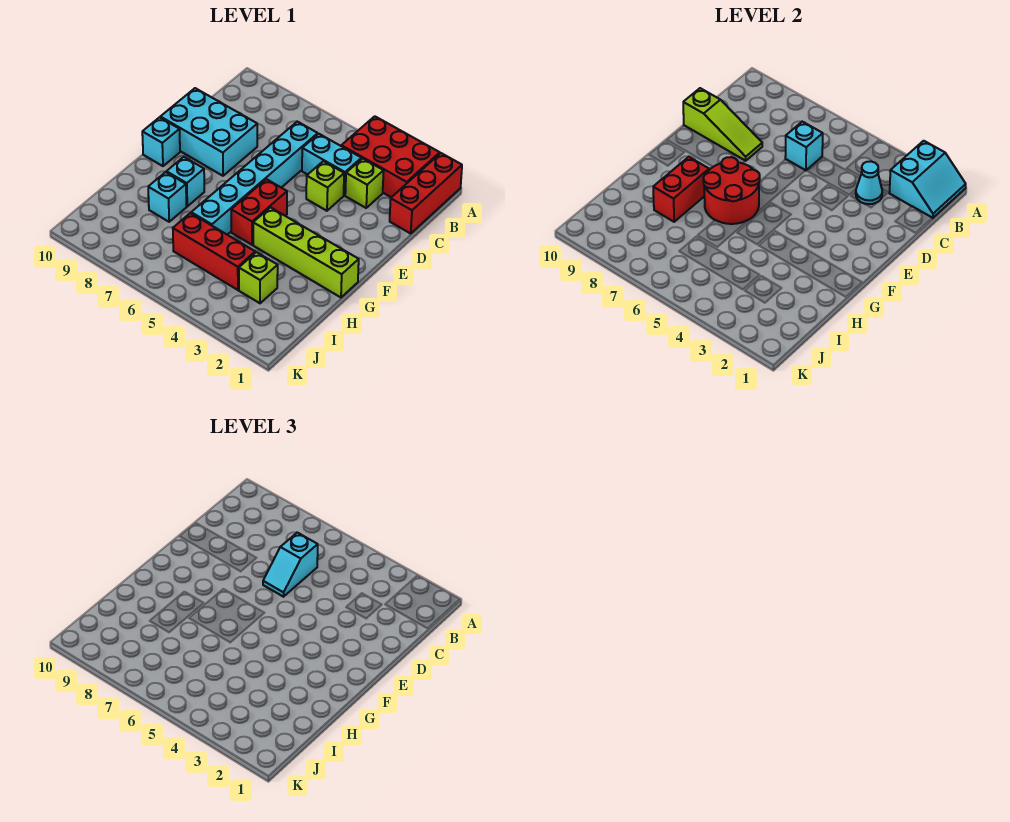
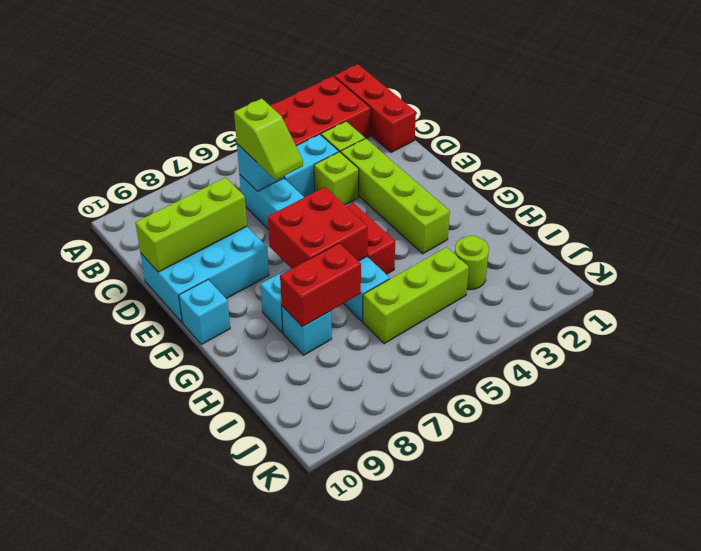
cyan slope A1:B2 level 2 top 2 -> none
cyan cone C3 level 2 -> none
cyan slope C6:D6 level 3 top C -> lime slope C6:D6 level 3 top C
lime slope D8:D10 level 2 top 10 -> lime brick D8:D10 level 2
red round brick F6:G7 level 2 -> red brick F6:G7 level 2
lime brick G1:G4 level 1 -> lime brick D3:G3 level 1
red brick G8:H8 level 2 -> red brick H7:H8 level 2
lime brick I3 level 1 -> lime round brick I3 level 1
red brick I4:I6 level 1 -> lime brick I4:I6 level 1

